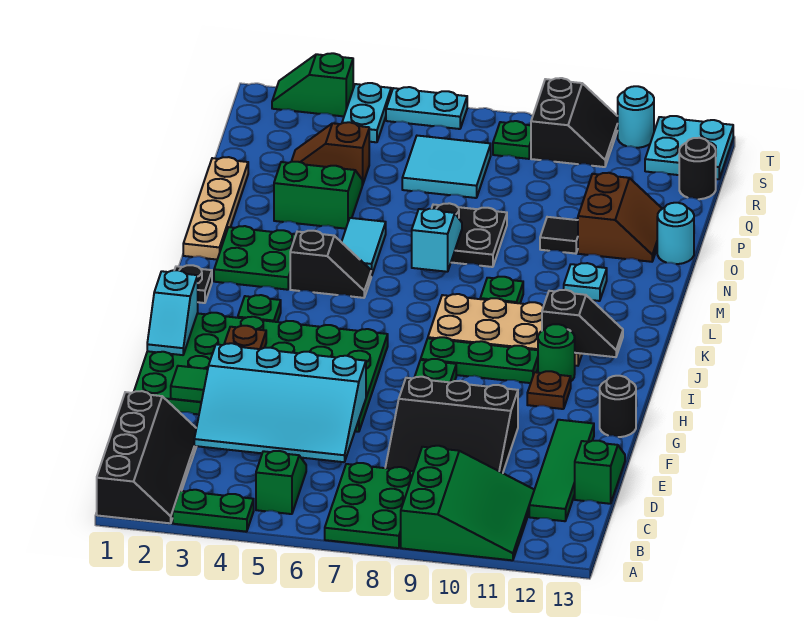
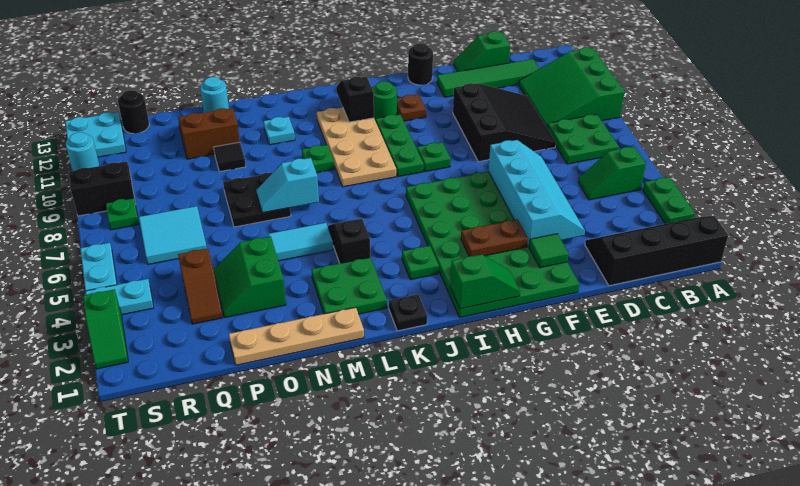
green plate A7:C8 level 1 -> green plate B7:C8 level 1
green slope A9:C11 level 1 top 9 -> green slope A9:C11 level 1 top A
cyan slope D3:F6 level 2 top F -> cyan slope E3:F6 level 2 top F
cyan slope H1:I1 level 2 top I -> green slope H1:I1 level 2 top I

